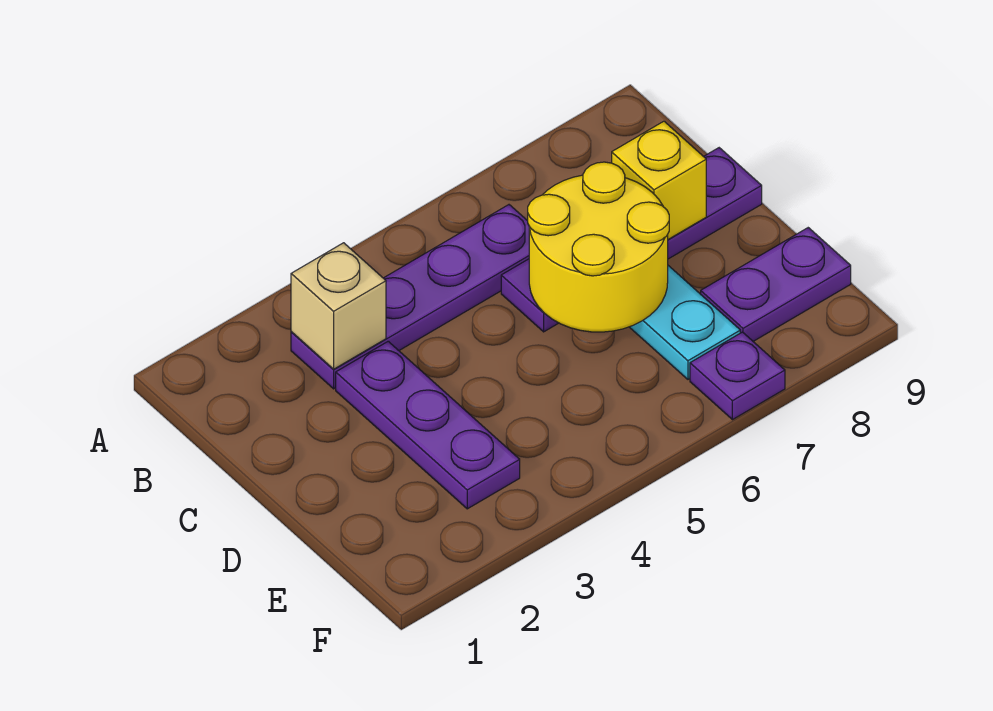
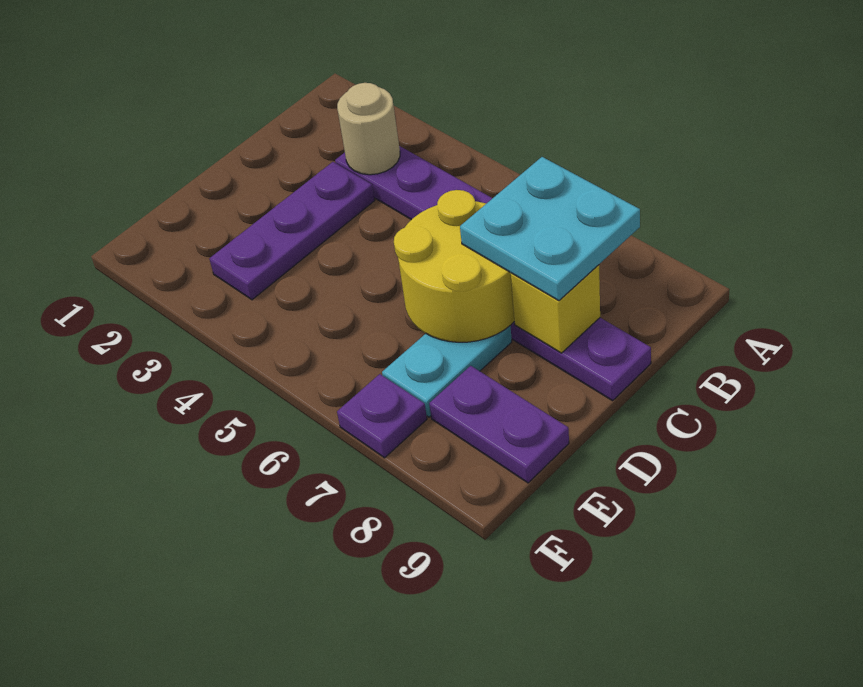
tan brick B3 level 2 -> tan round brick B3 level 2
none -> cyan plate B7:C8 level 3

